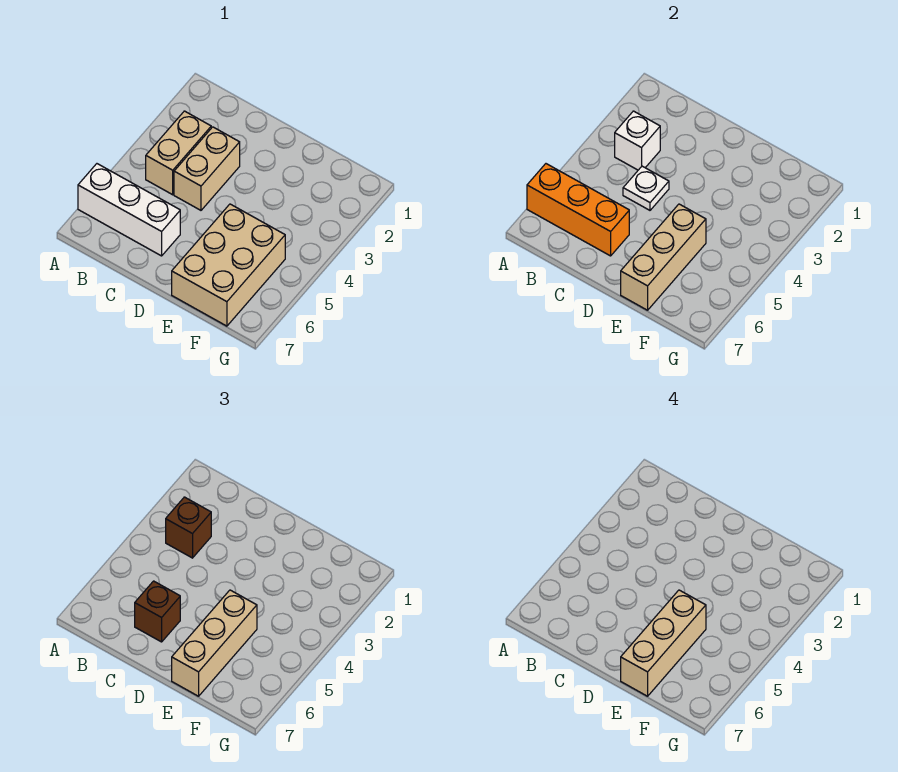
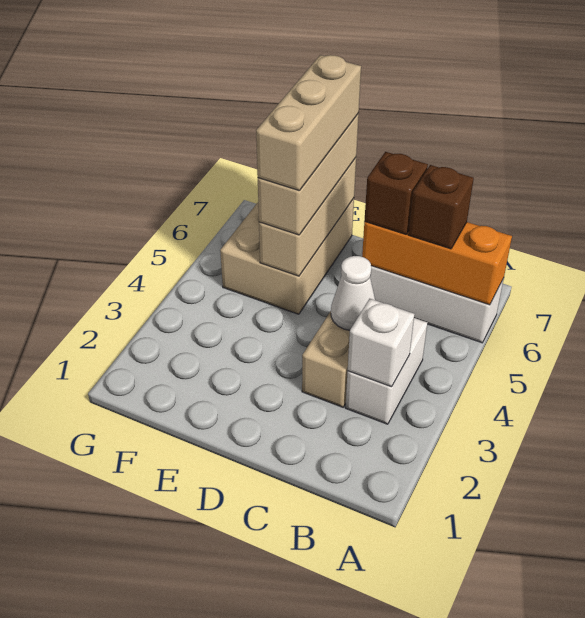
tan brick B3:B4 level 1 -> white brick B3:B4 level 1
brown brick B3 level 3 -> brown brick B6 level 3
white plate C4 level 2 -> white cone C4 level 2

